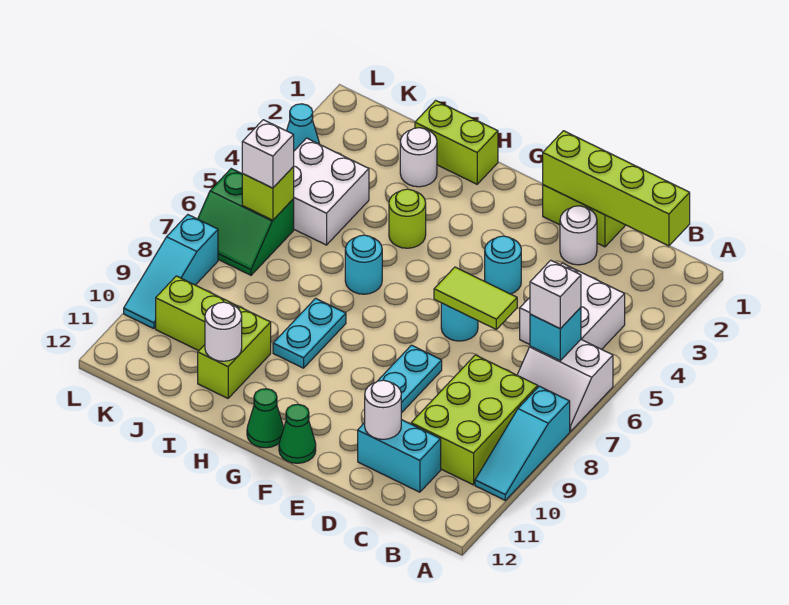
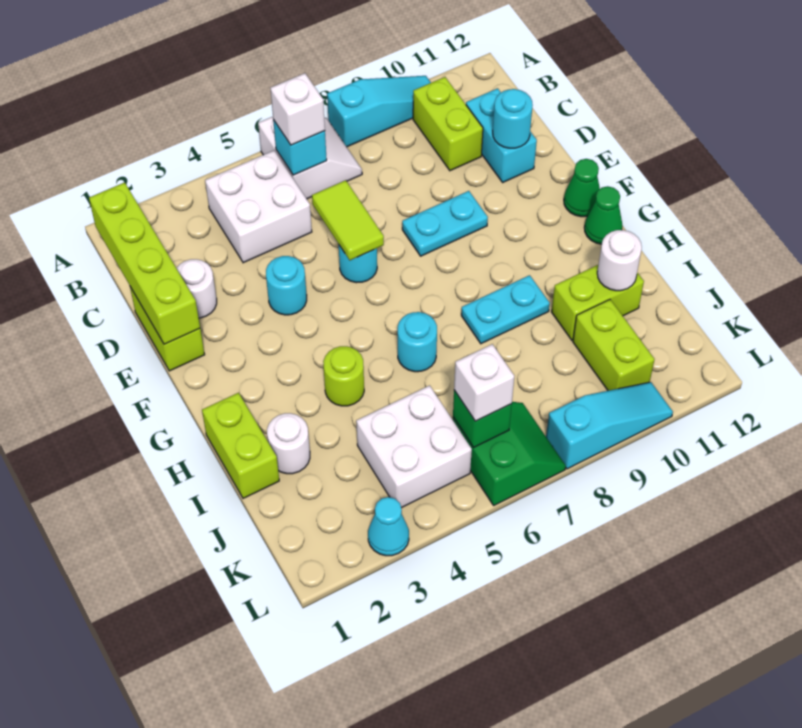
lime brick B8:C10 level 1 -> lime brick B10:C10 level 1
white round brick D11 level 2 -> cyan round brick D11 level 2
lime brick K6 level 2 -> green brick K6 level 2

